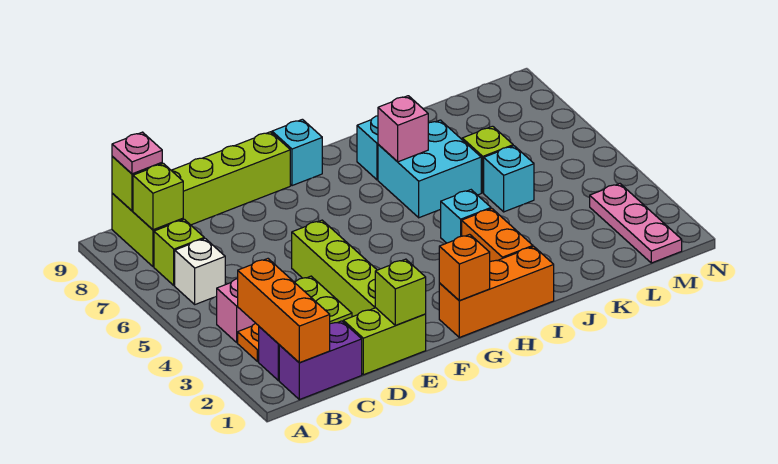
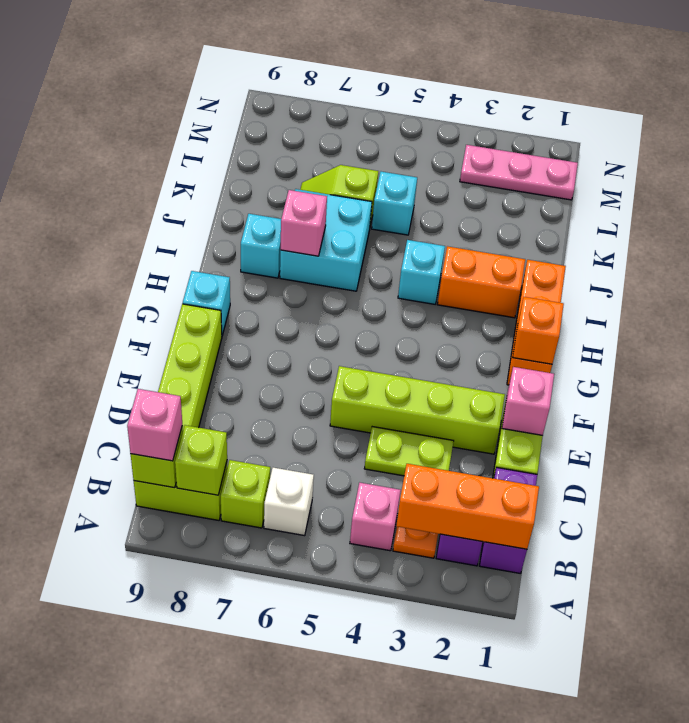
pink plate B9 level 3 -> pink brick B9 level 3
lime brick E1 level 2 -> pink brick E1 level 2

